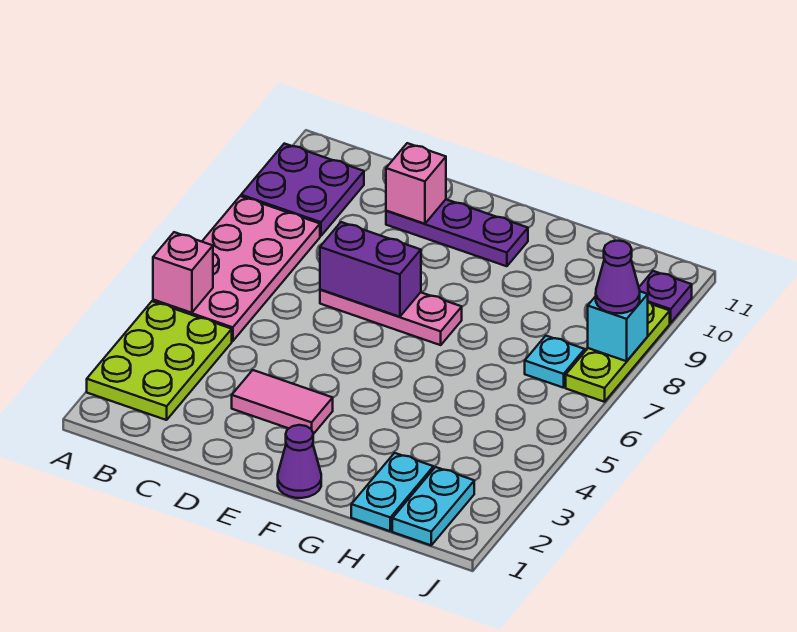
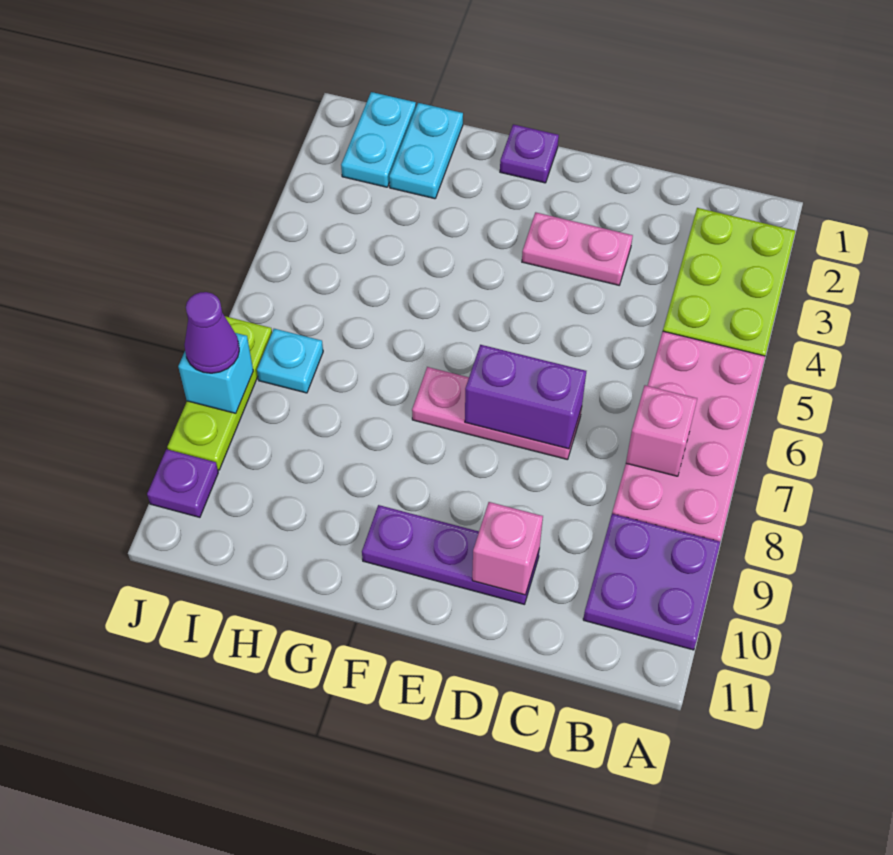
pink brick A5 level 2 -> pink brick B7 level 2
pink tile D3:E3 level 1 -> pink plate D3:E3 level 1
purple cone F1 level 1 -> purple plate F1 level 1

